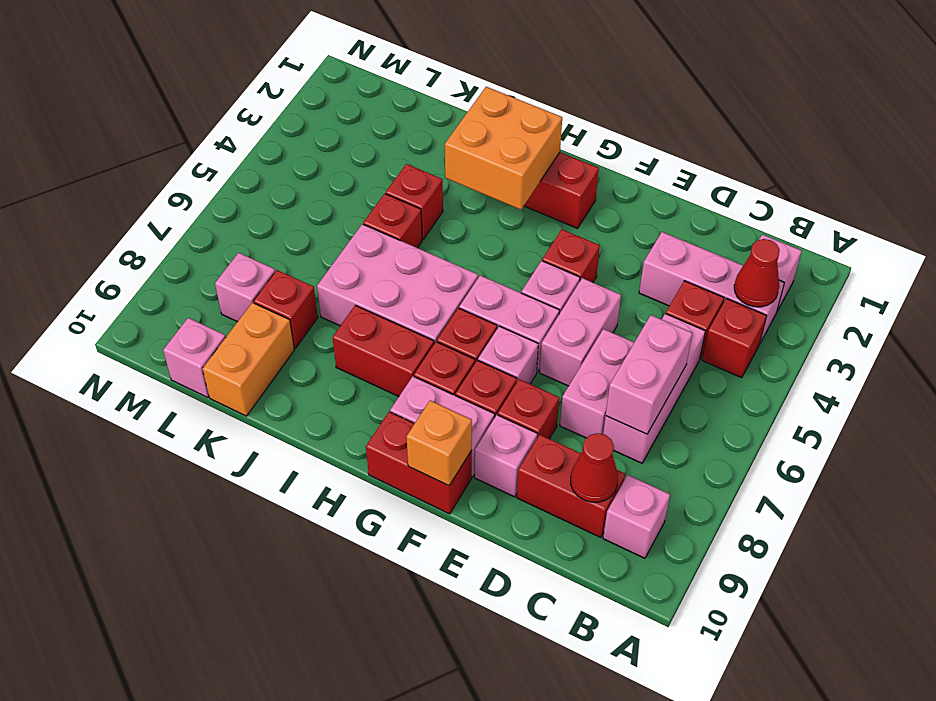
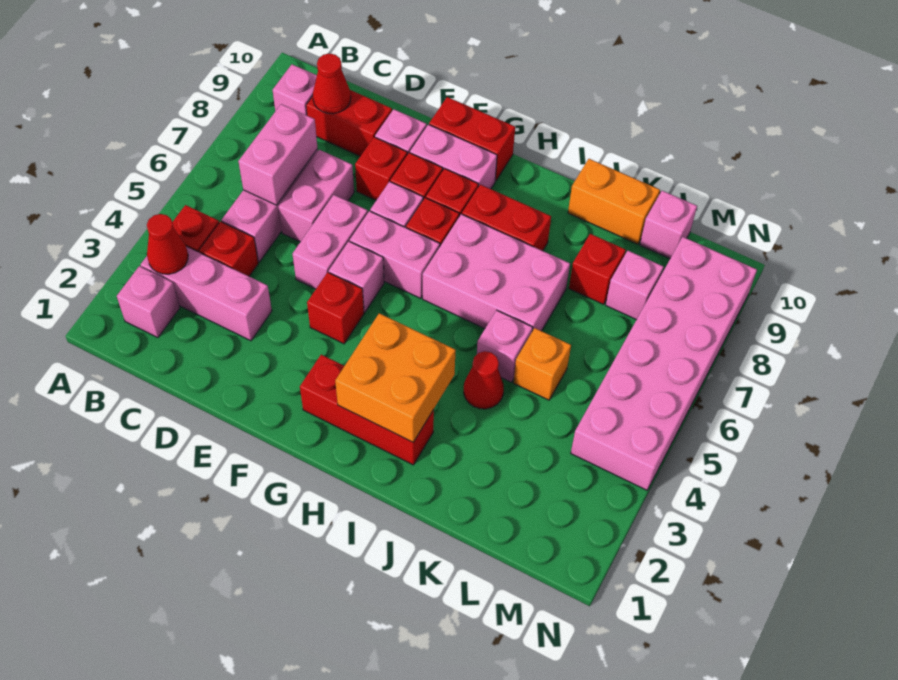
orange brick F10 level 2 -> orange brick K5 level 1
red brick J4 level 1 -> red cone J4 level 1
red brick J5 level 1 -> pink brick J5 level 1
orange brick K9:K10 level 1 -> orange brick J10:K10 level 1
none -> pink brick M4:N9 level 1

